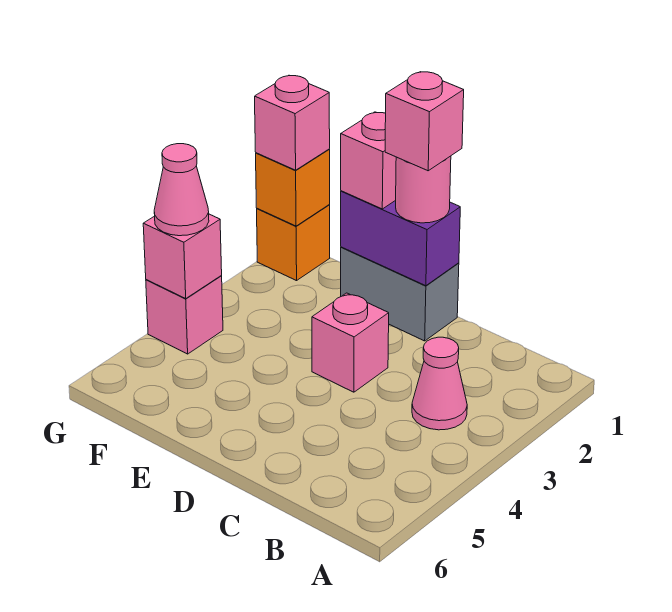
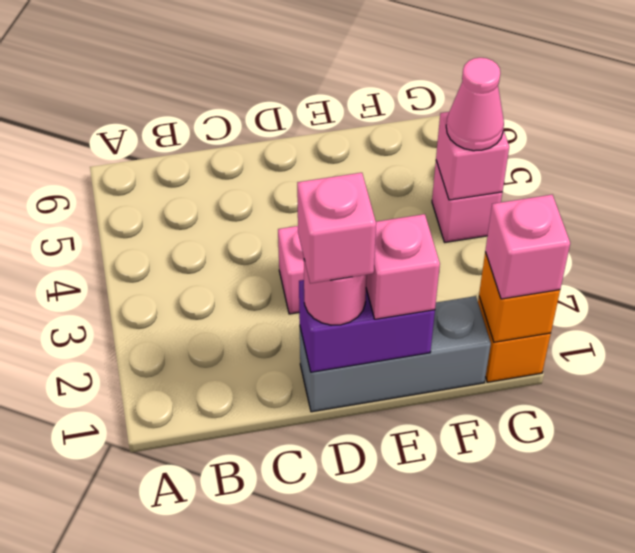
pink cone B3 level 1 -> none
grey brick D1:E1 level 1 -> grey brick D1:F1 level 1

